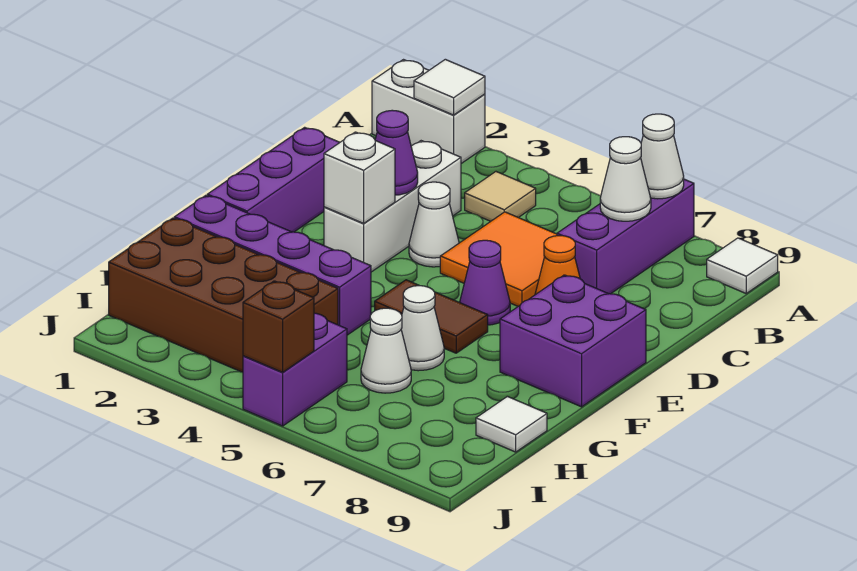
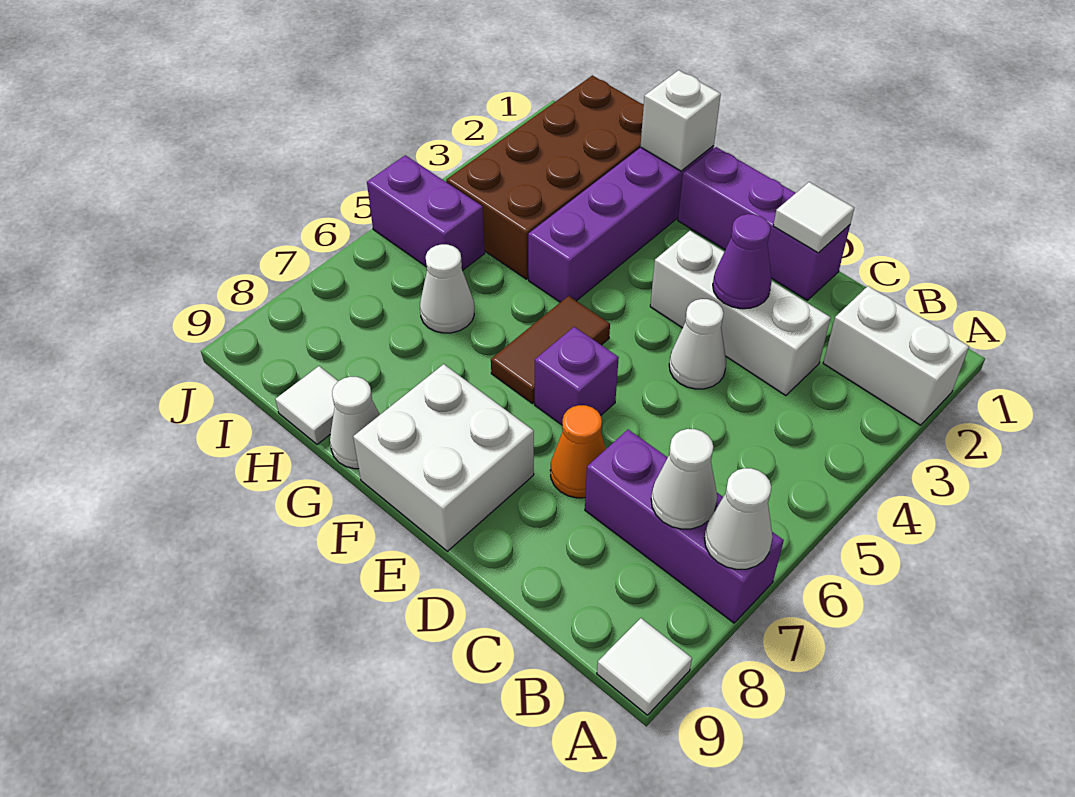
white brick A1:A2 level 1 -> white brick A2:B2 level 1
white tile A2 level 2 -> white tile D1 level 2
tan tile B4 level 1 -> none
orange tile C5:D6 level 1 -> none
white brick E3 level 2 -> white brick G1 level 2
purple cone E6 level 1 -> purple brick E6 level 1
purple brick E8:F9 level 1 -> white brick E8:F9 level 1
white cone G6 level 1 -> white cone G9 level 1
brown brick J5 level 2 -> none

